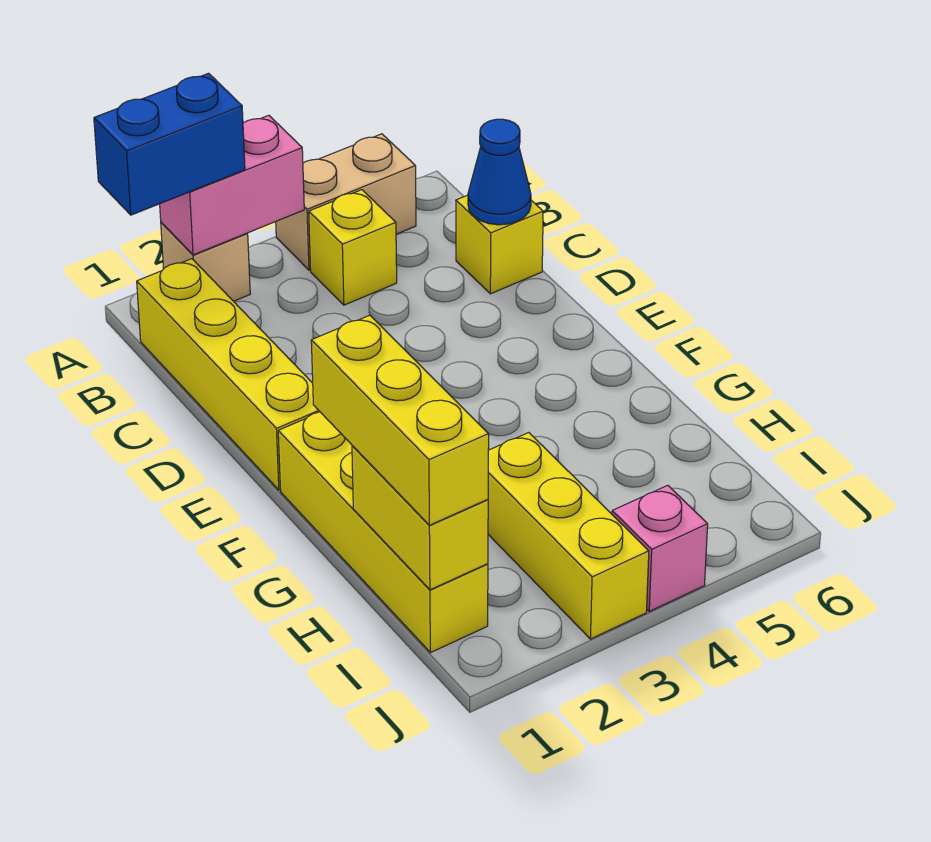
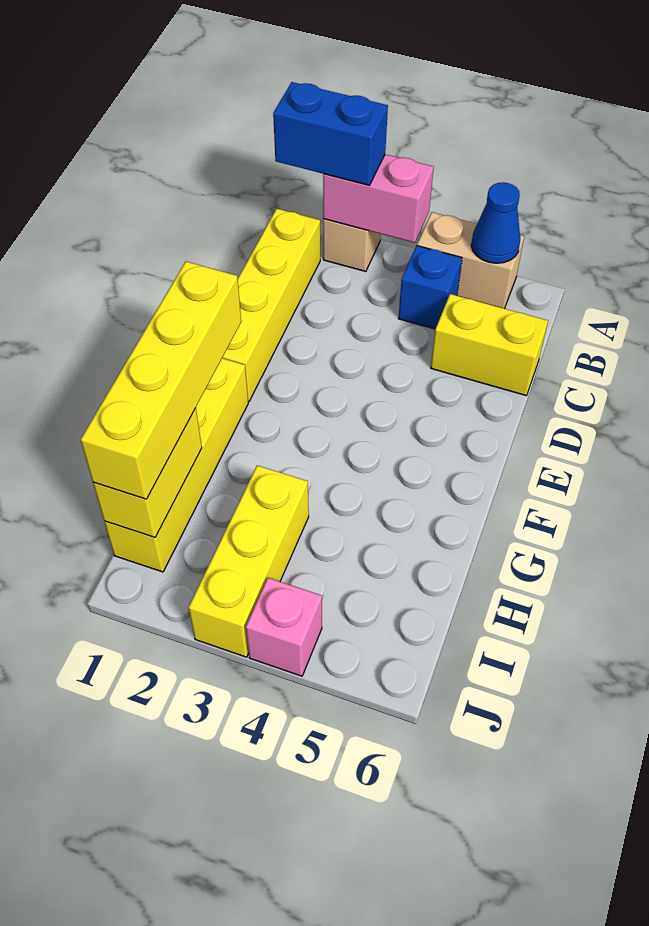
yellow brick B4 level 1 -> blue brick B4 level 1
yellow brick C6 level 1 -> yellow brick C5:C6 level 1
blue cone C6 level 2 -> blue cone A5 level 2
yellow brick G1:I1 level 3 -> yellow brick F1:I1 level 3

